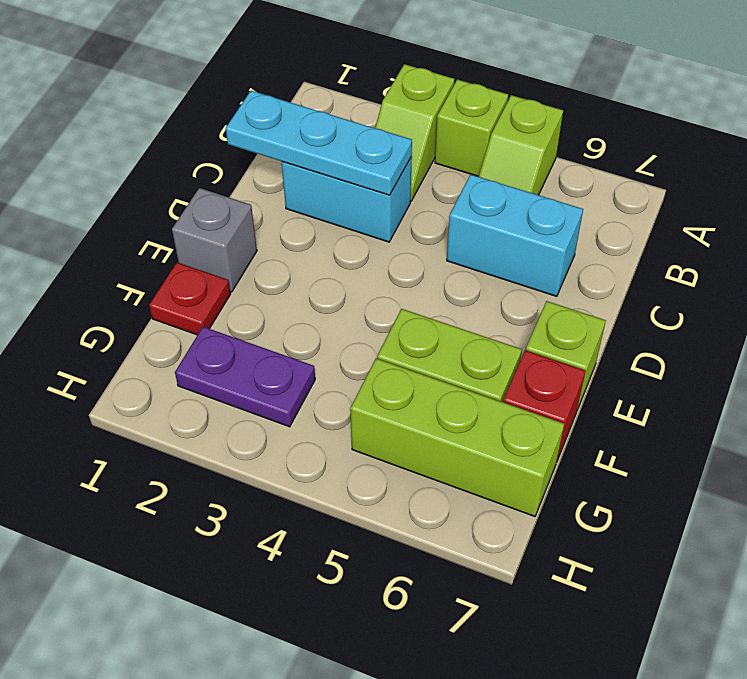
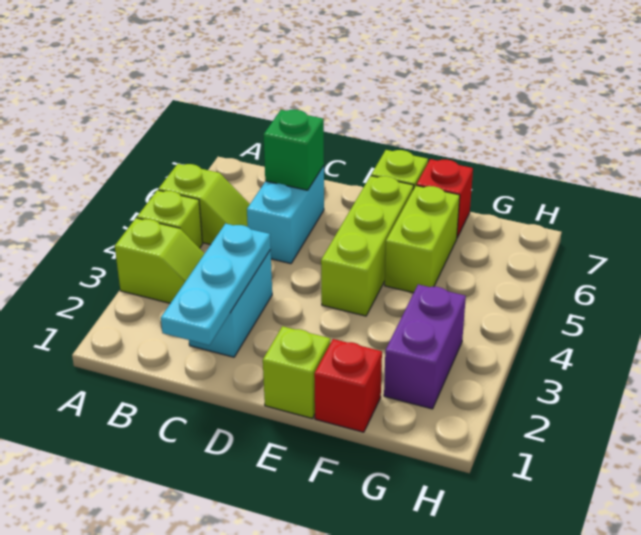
none -> green brick C6 level 2
grey brick E1 level 1 -> lime brick E1 level 1
red plate F1 level 1 -> red brick F1 level 1
purple plate G2:G3 level 1 -> purple brick G2:G3 level 1
lime brick G5:G7 level 1 -> lime brick E4:E6 level 1

